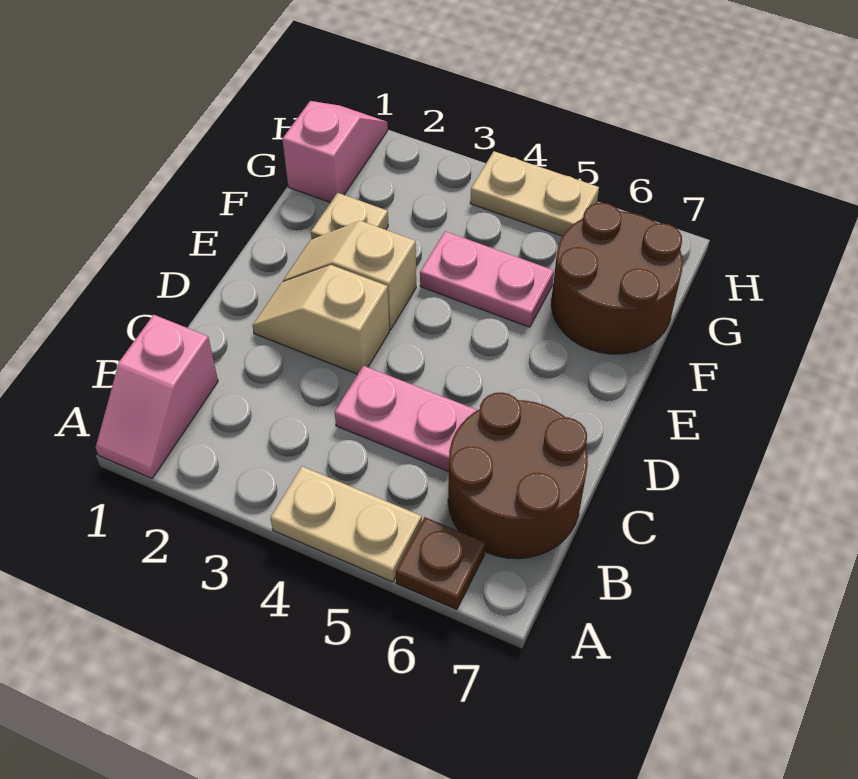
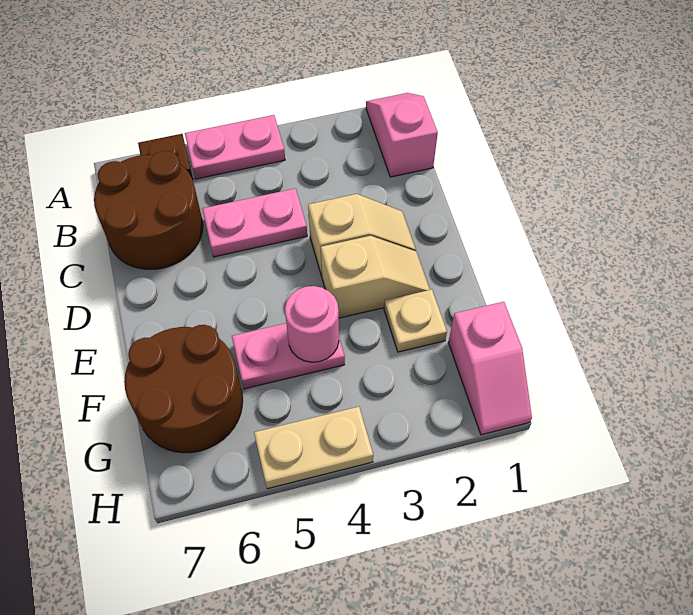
tan plate A4:A5 level 1 -> pink plate A4:A5 level 1
none -> pink round brick F4 level 2

